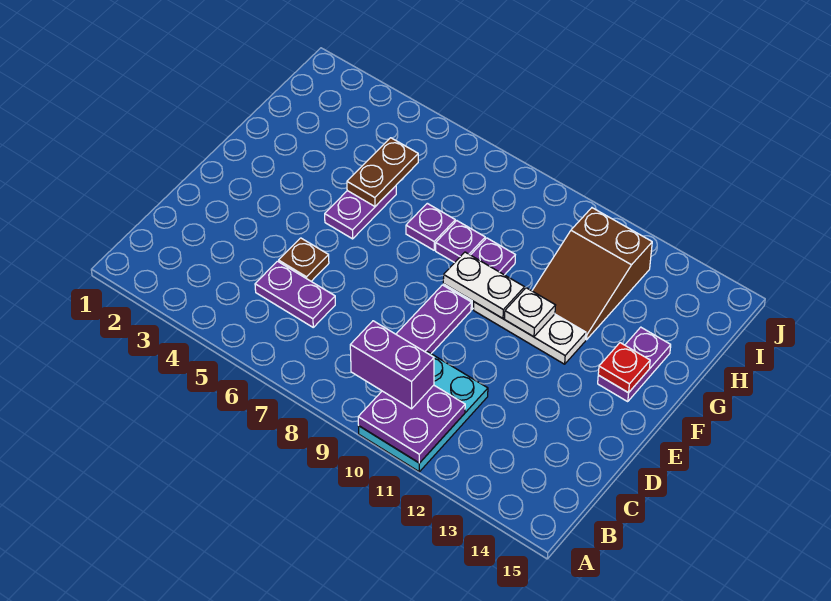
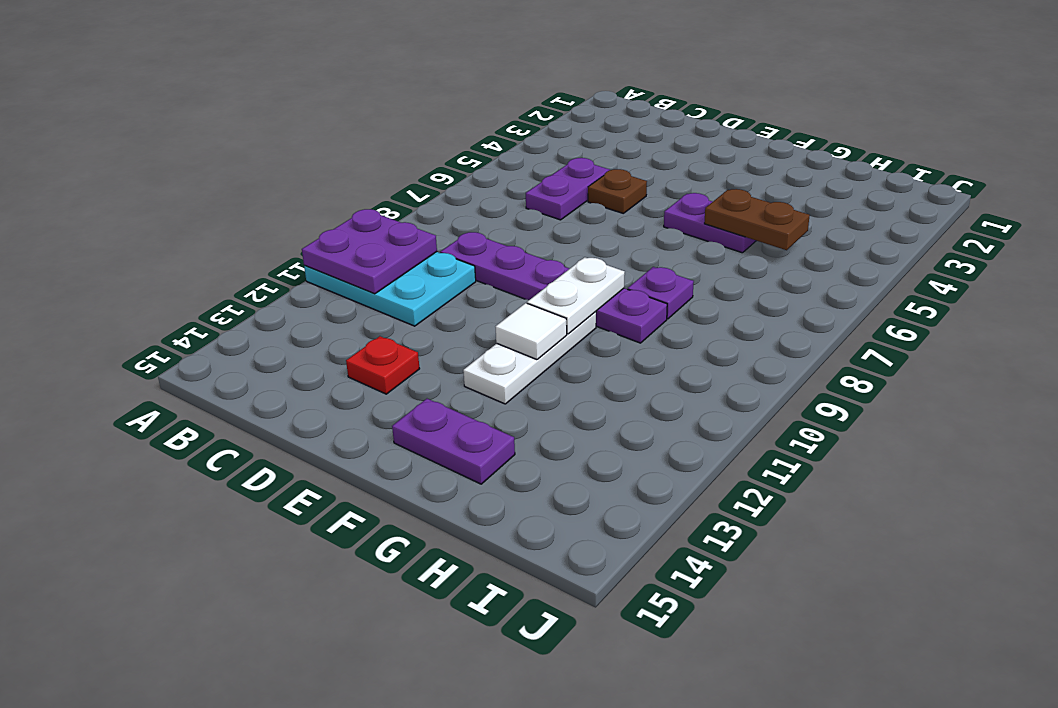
purple brick B9:B10 level 3 -> none
white plate F11 level 2 -> white tile F11 level 2
red plate F14 level 2 -> red plate D13 level 1
purple plate G7 level 1 -> none
brown slope G11:I12 level 1 top I -> none

